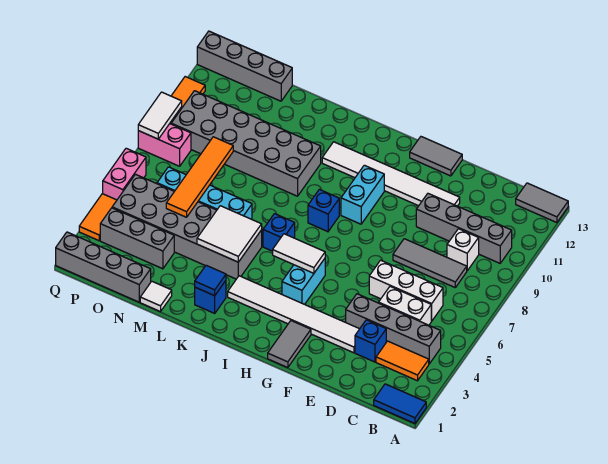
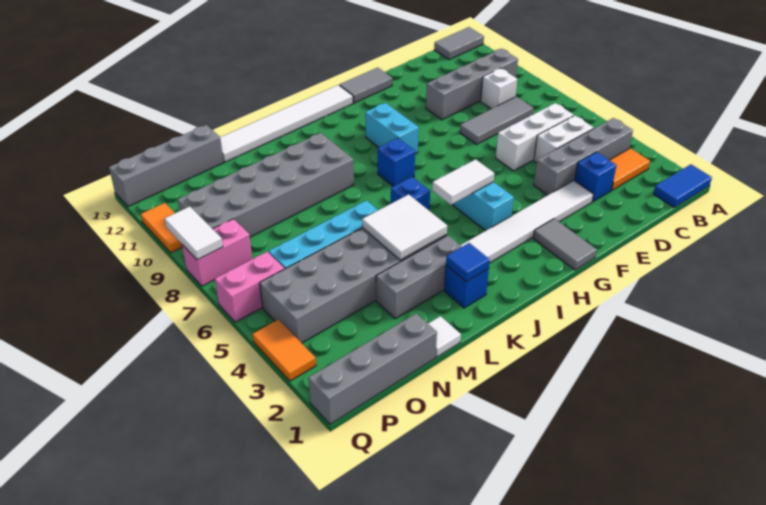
white tile E11:J11 level 1 -> white tile H13:M13 level 1
grey brick N3:P3 level 1 -> grey brick K3:M3 level 1
orange tile N5:N8 level 2 -> none
pink brick Q5:Q6 level 1 -> pink brick P6:Q6 level 1

